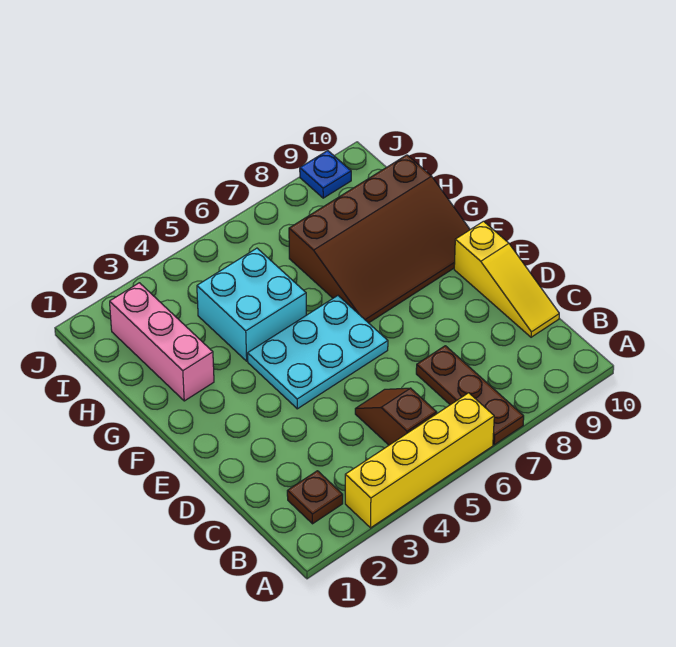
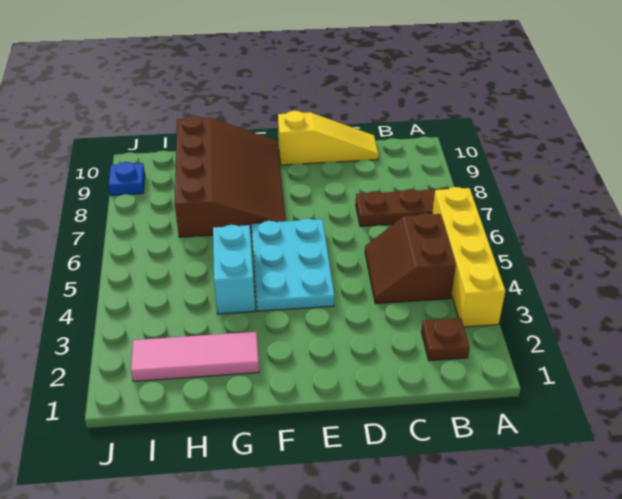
brown slope B5:C5 level 1 top B -> brown slope B4:C5 level 1 top B
pink brick G2:I2 level 1 -> pink tile G2:I2 level 1
cyan brick G4:H5 level 1 -> cyan brick G4:G5 level 1

